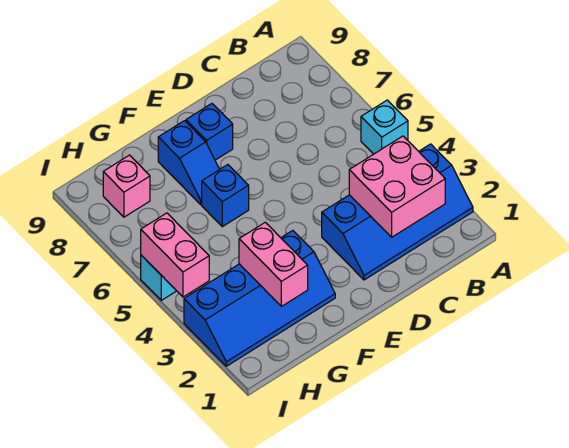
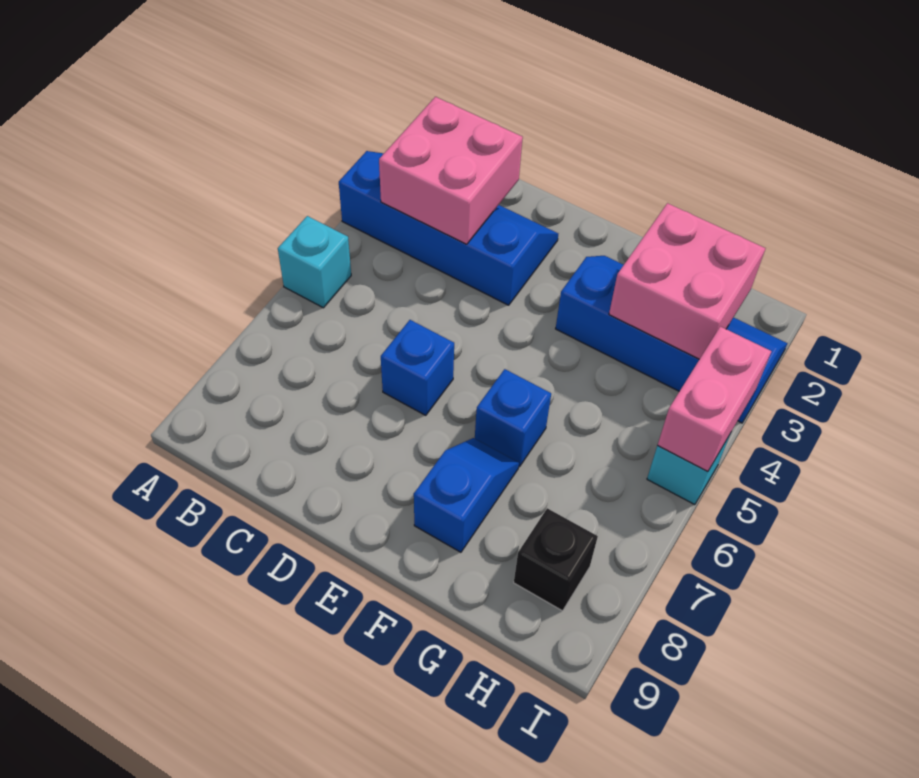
blue brick E8 level 1 -> blue brick D6 level 1
pink brick G2:G3 level 2 -> pink brick G2:H3 level 2
pink brick H8 level 1 -> black brick H8 level 1

